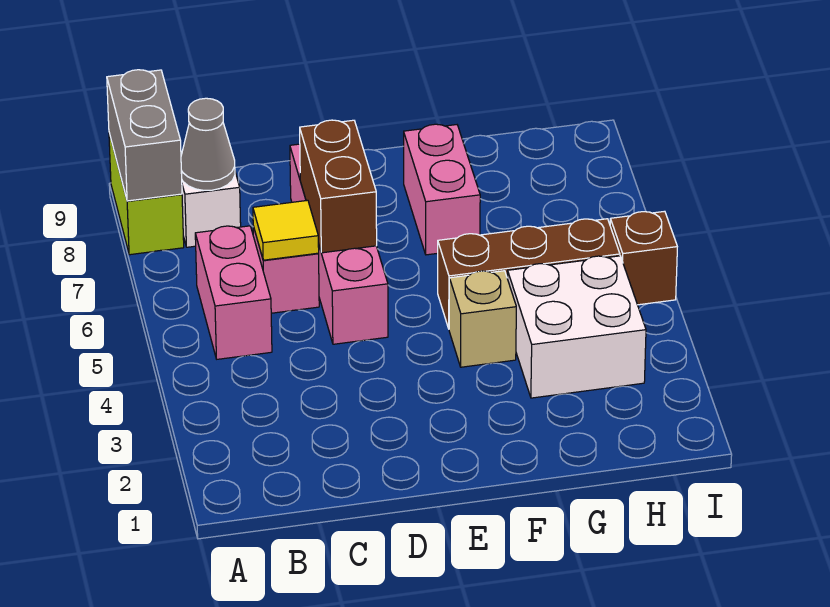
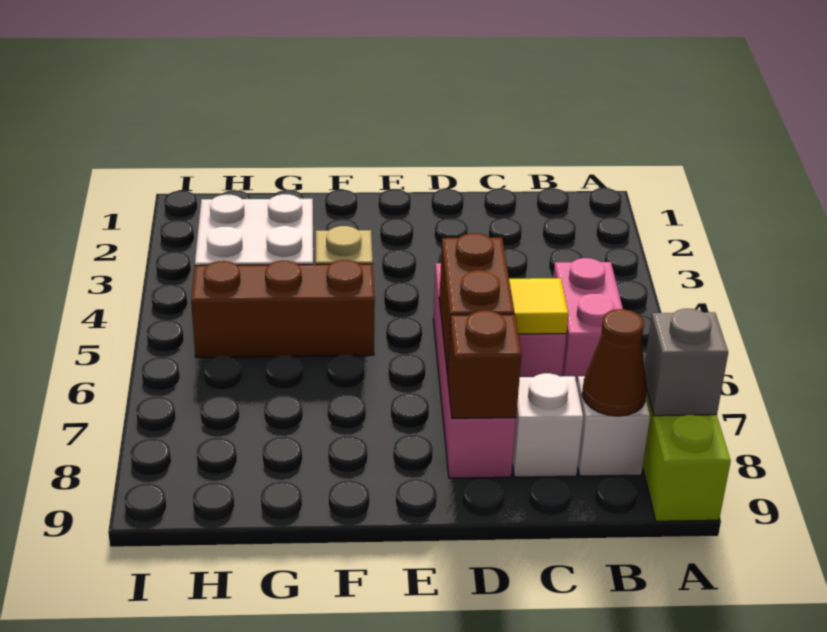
grey brick A8:A9 level 2 -> grey brick A8 level 2
grey cone B8 level 2 -> brown cone B8 level 2
none -> white brick C8 level 1
pink brick F7:F8 level 1 -> none
brown brick I5 level 1 -> brown brick D8 level 2

